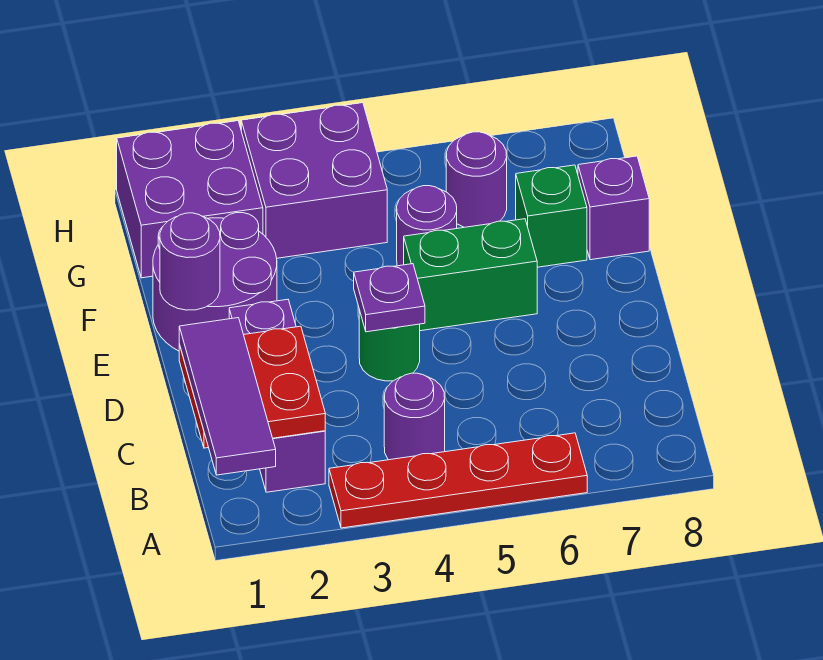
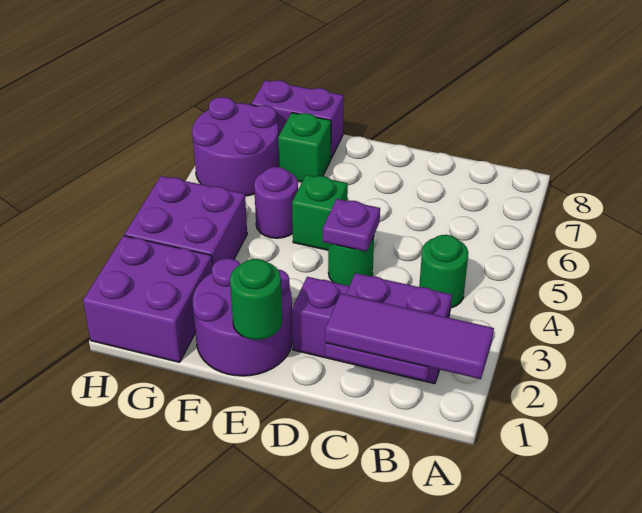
red plate A3:A6 level 1 -> none
red plate B1:C2 level 2 -> purple plate B1:C2 level 2
purple round brick B4 level 1 -> green round brick B4 level 1
purple round brick E1 level 2 -> green round brick E1 level 2
green brick E5:E6 level 1 -> green brick E5 level 1
purple brick F8 level 1 -> purple brick F8:G8 level 1
purple round brick G6 level 1 -> purple round brick G6:H7 level 1

